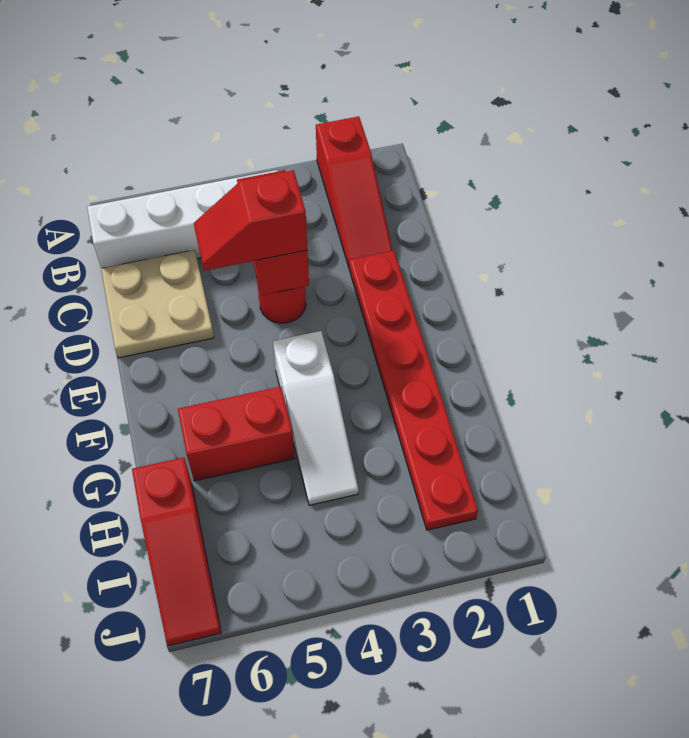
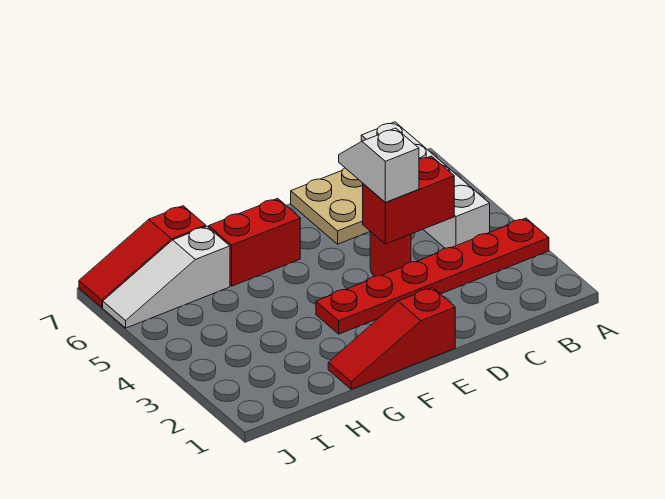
red slope A2:C2 level 1 top A -> red slope E1:G1 level 1 top E
red plate D2:I2 level 1 -> red plate A3:F3 level 1
red slope D4:D5 level 3 top 4 -> white slope D4:D5 level 3 top 4
white slope F4:H4 level 1 top F -> white slope H6:J6 level 1 top H
red brick G5:G6 level 1 -> red brick F6:G6 level 1

